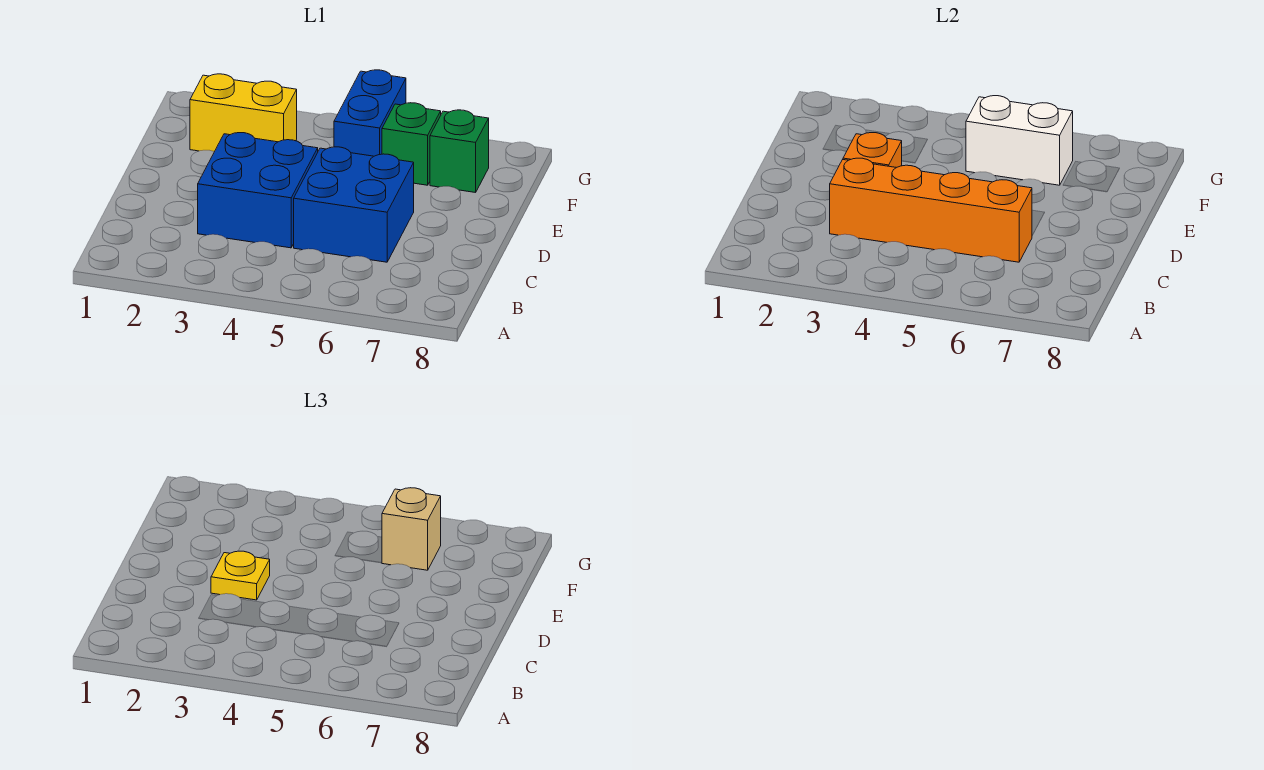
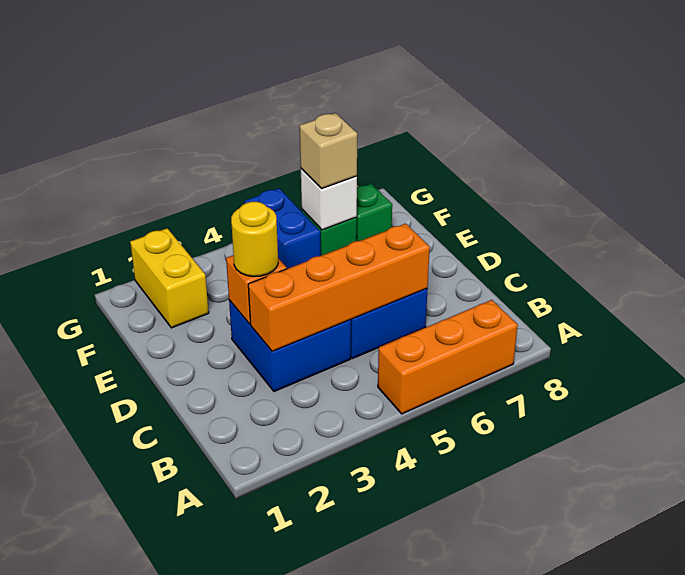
none -> orange brick A5:A7 level 1
yellow plate D3 level 3 -> yellow round brick D3 level 3
yellow brick F2:F3 level 1 -> yellow brick F2:G2 level 1
white brick F5:F6 level 2 -> white brick F6 level 2

